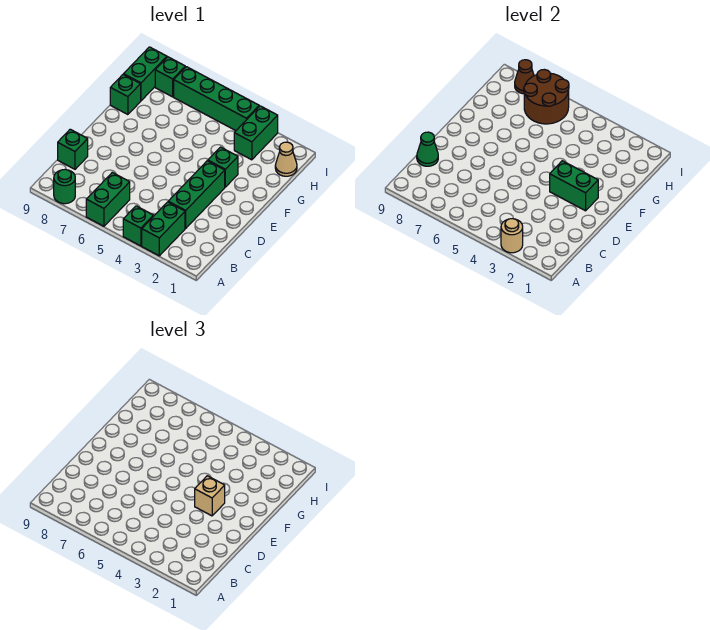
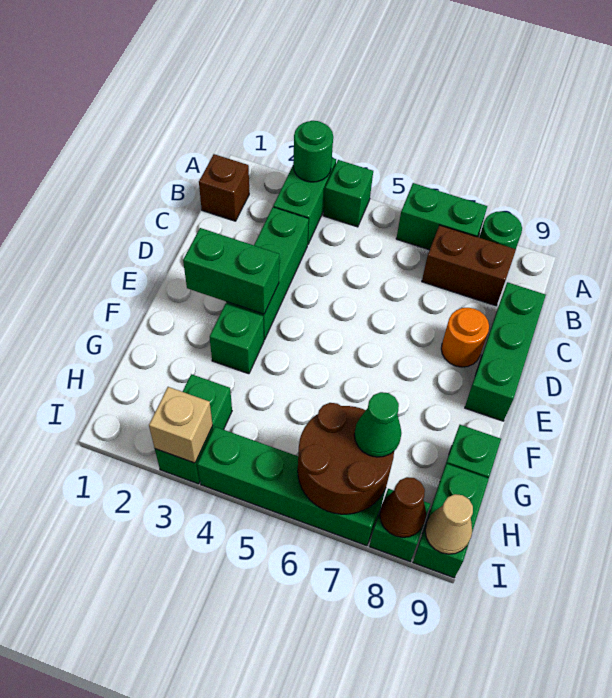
tan round brick A3 level 2 -> green round brick A3 level 2
green brick A6:B6 level 1 -> green brick A6:A7 level 1
none -> brown brick B1 level 1
none -> brown brick B7:B8 level 1
green brick C9 level 1 -> green brick C9:E9 level 1
green cone C9 level 2 -> green cone H7 level 3
none -> orange round brick D8 level 1
tan brick E3 level 3 -> tan brick I3 level 2
tan cone H1 level 1 -> tan cone I9 level 2

